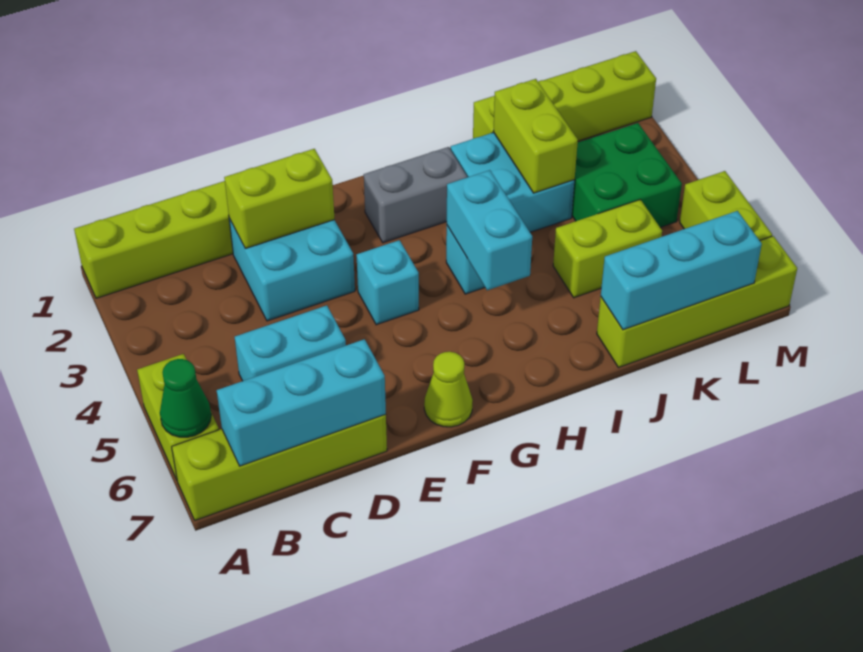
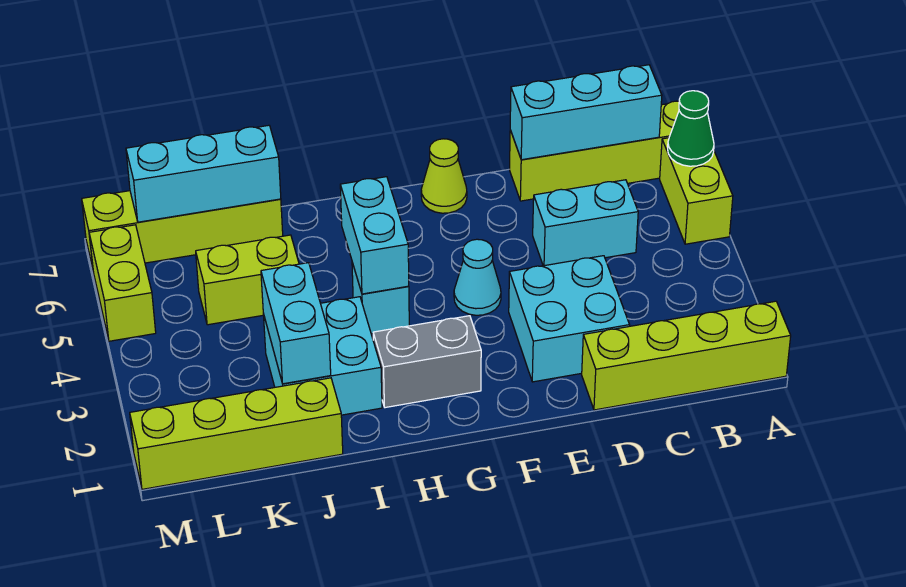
lime brick D2:E2 level 2 -> none
cyan brick F4 level 1 -> cyan cone F4 level 1
lime brick J2:J3 level 2 -> cyan brick J2:J3 level 2
green brick K3:L4 level 1 -> none

